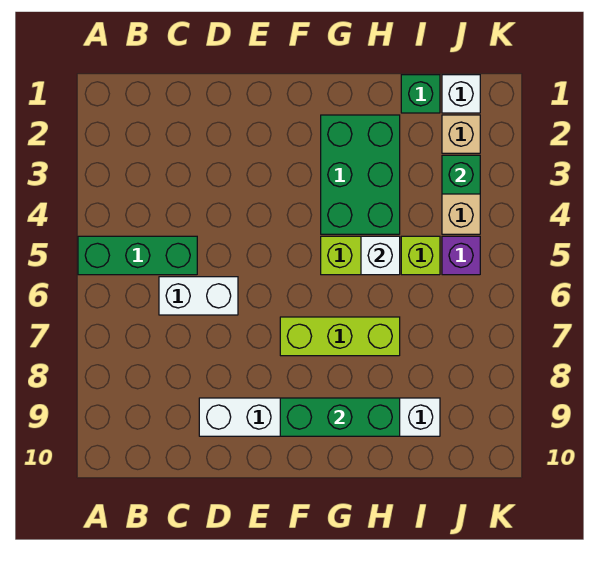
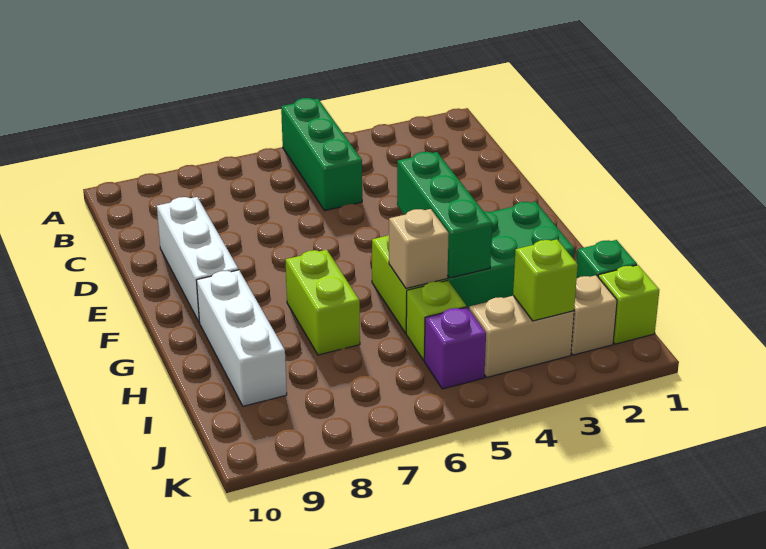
white brick C6:D6 level 1 -> none
lime brick F7:H7 level 1 -> lime brick G7:H7 level 1
green brick F9:H9 level 2 -> green brick F4:H4 level 2
white brick H5 level 2 -> tan brick H5 level 2
white brick J1 level 1 -> lime brick J1 level 1
green brick J3 level 2 -> lime brick J3 level 2

